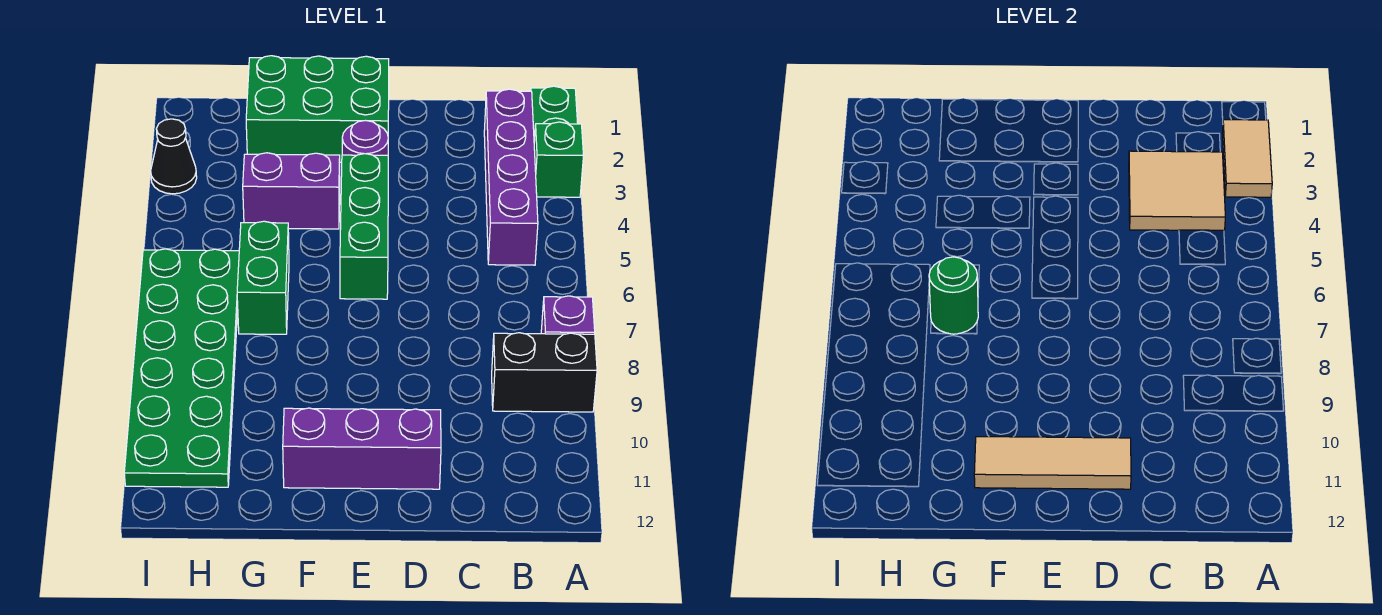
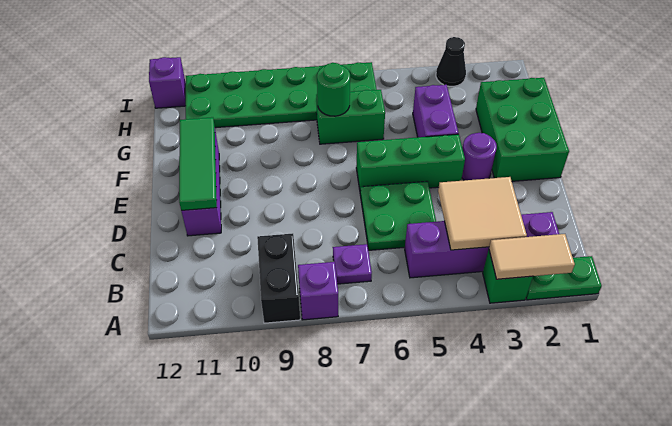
none -> purple plate B7 level 1
none -> green plate C5:D6 level 1
tan tile D11:F11 level 2 -> green tile D11:F11 level 2
none -> purple brick I12 level 1

